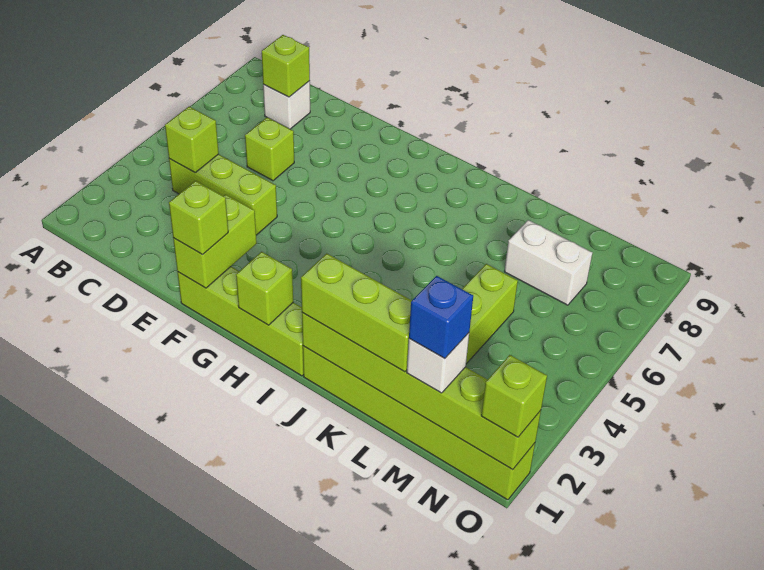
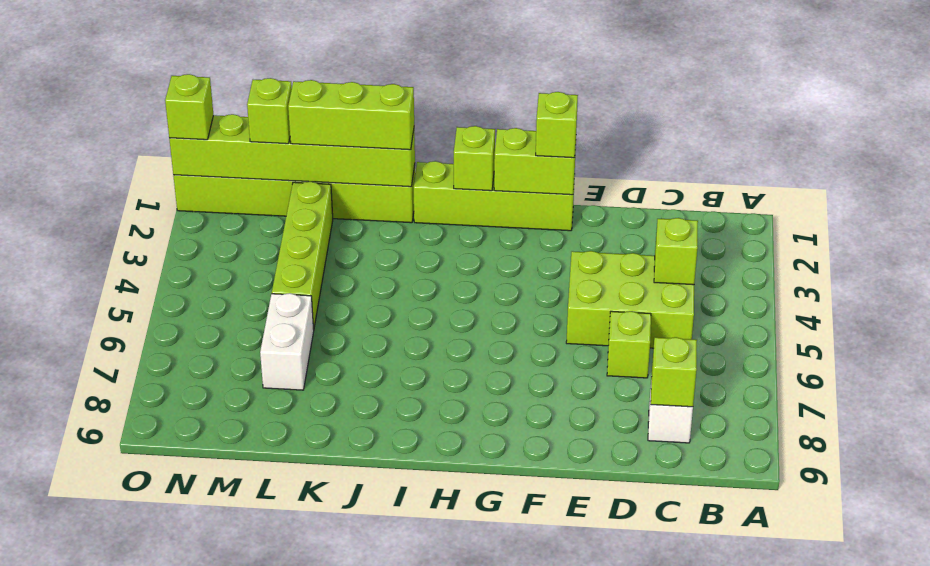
lime brick C4:E4 level 1 -> lime brick C4:E5 level 1
lime brick F1:F2 level 2 -> lime brick F1:G1 level 2
white brick L7:M7 level 1 -> white brick L6:L7 level 1
white brick M1 level 3 -> lime brick M1 level 3
blue brick M1 level 4 -> none

